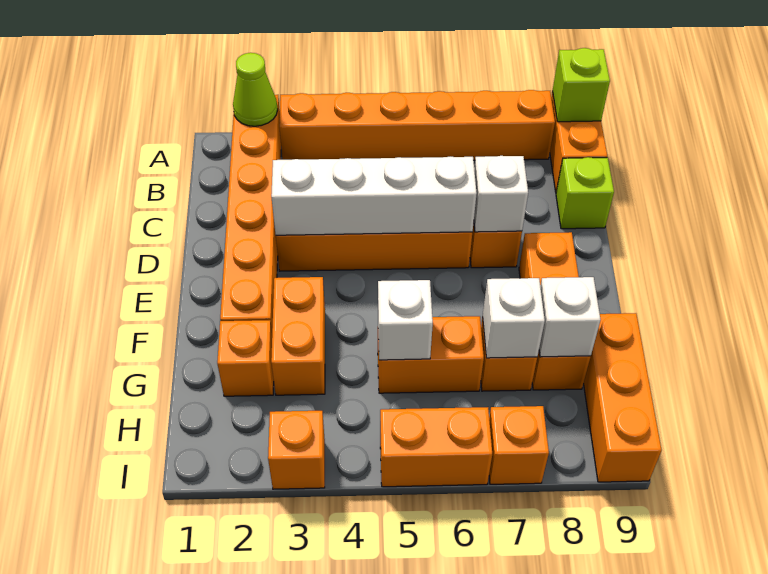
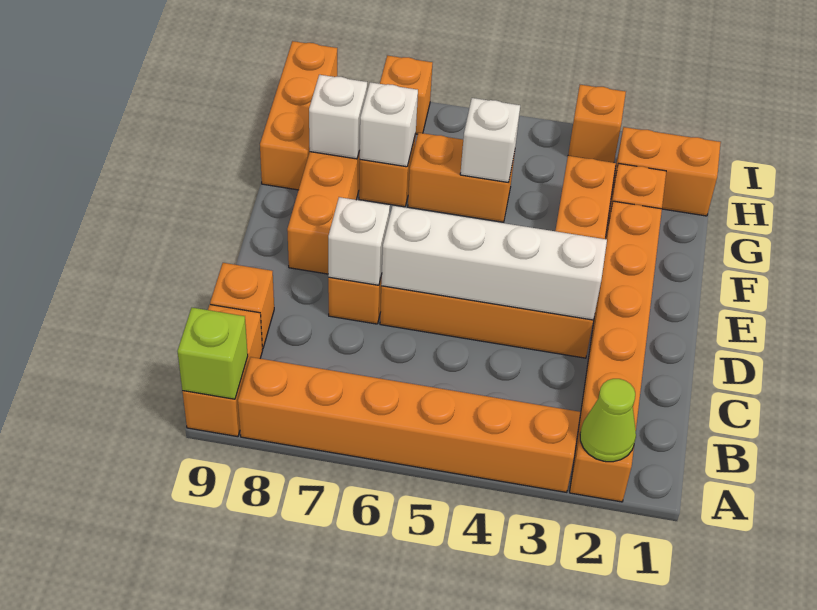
lime brick C9 level 1 -> orange brick C9 level 1
orange brick I5:I6 level 1 -> orange brick H1:H2 level 1

